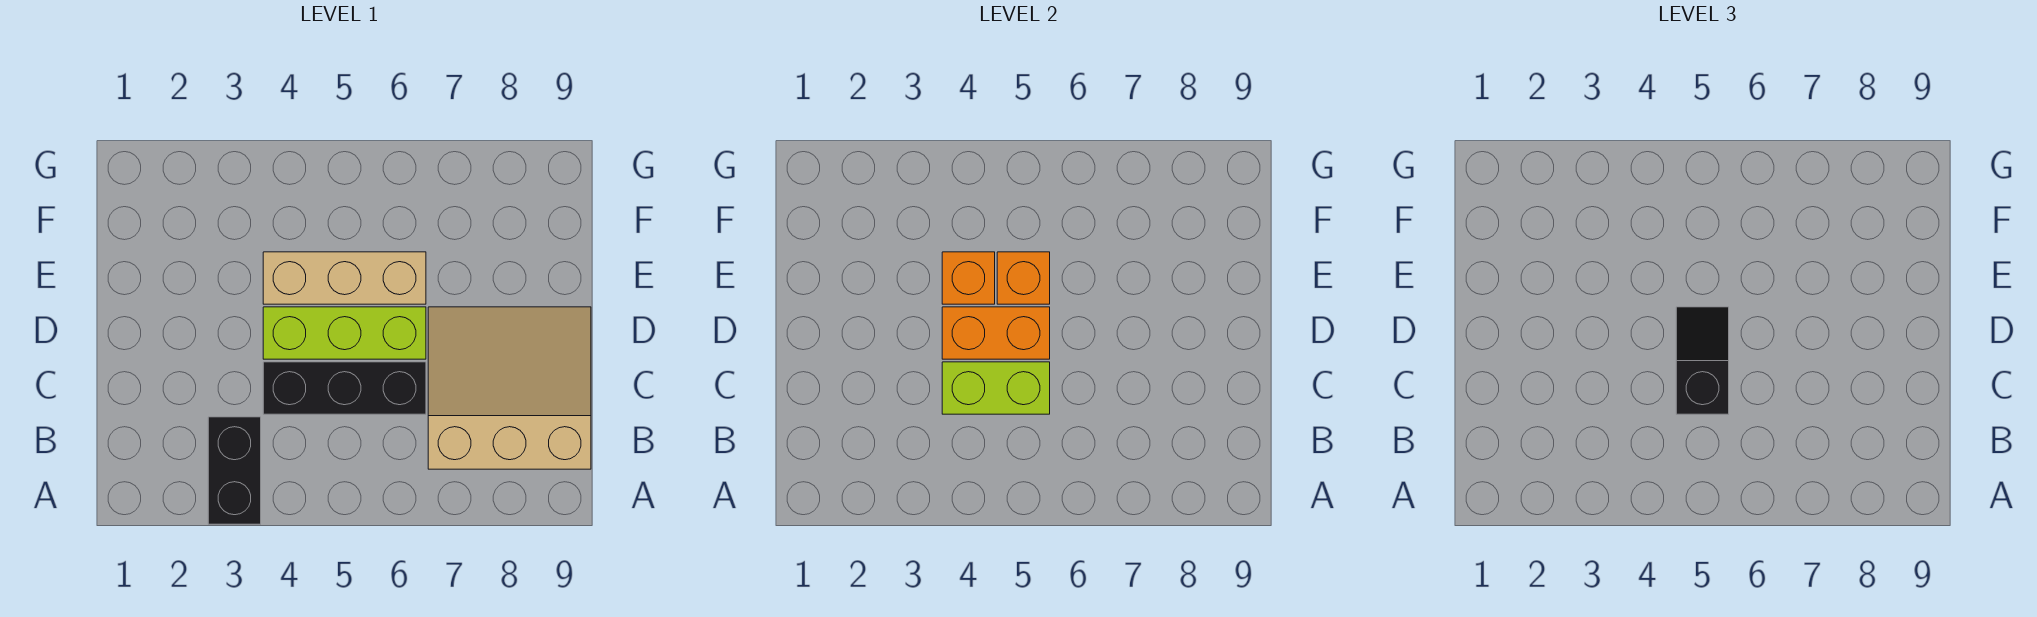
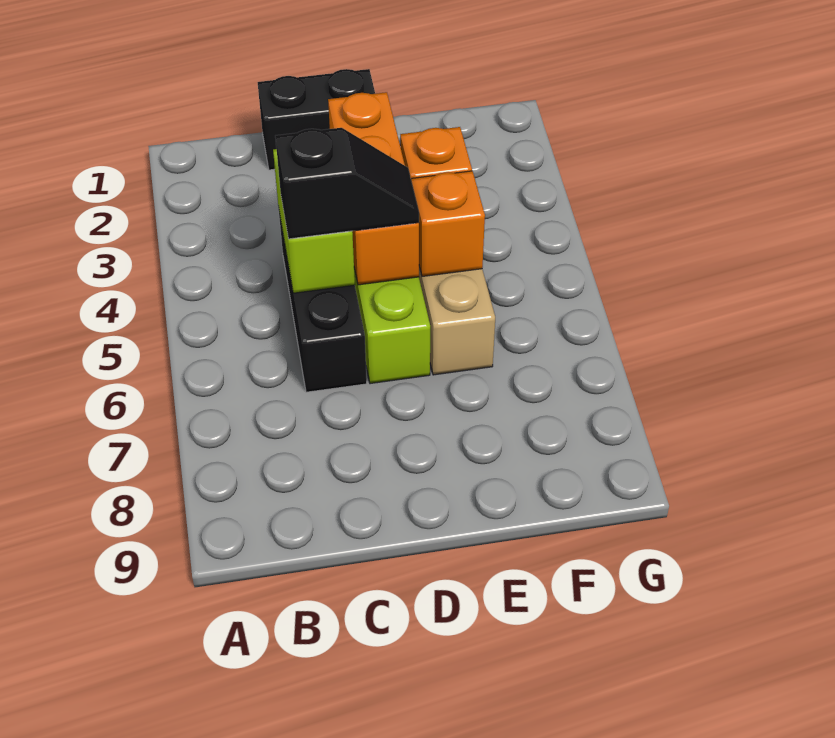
black brick A3:B3 level 1 -> black brick C1:D1 level 1
tan slope B7:D9 level 1 top B -> none
orange brick D4:D5 level 2 -> orange brick D3:D5 level 2

